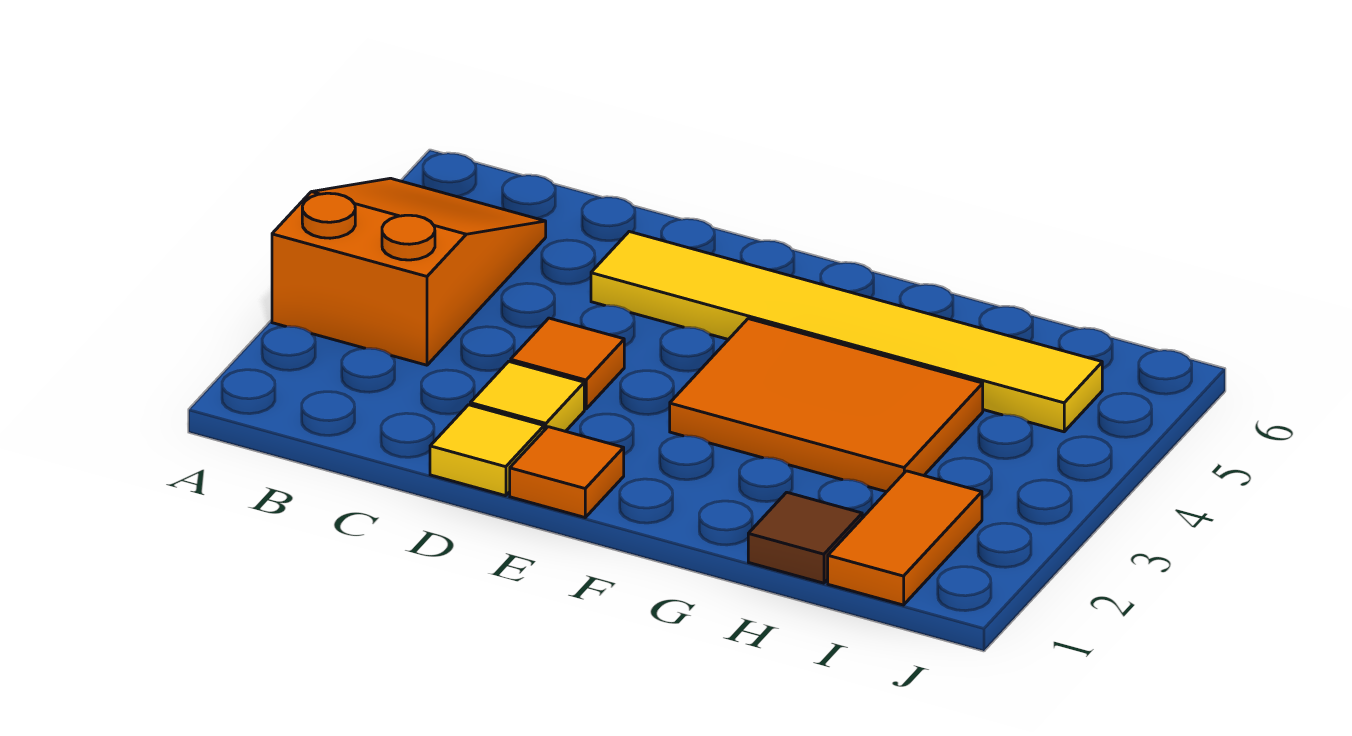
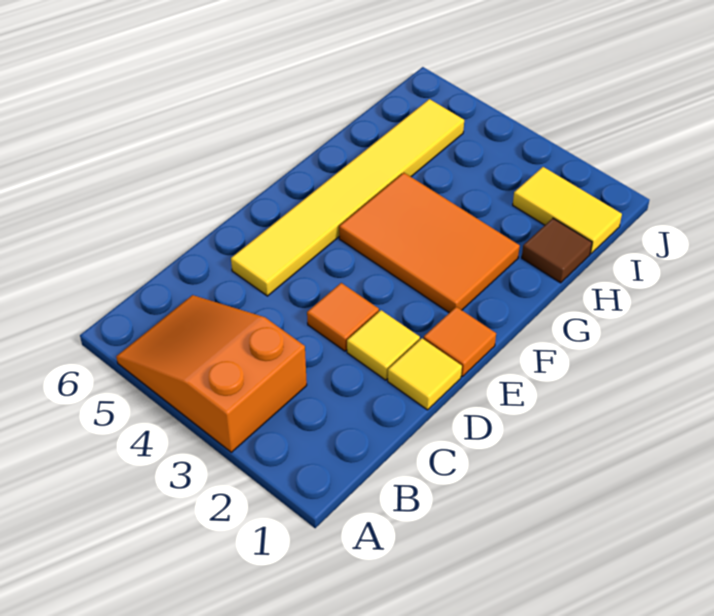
orange tile F3:H4 level 1 -> orange tile F2:G4 level 1
orange tile I1:I2 level 1 -> yellow tile I1:I2 level 1

